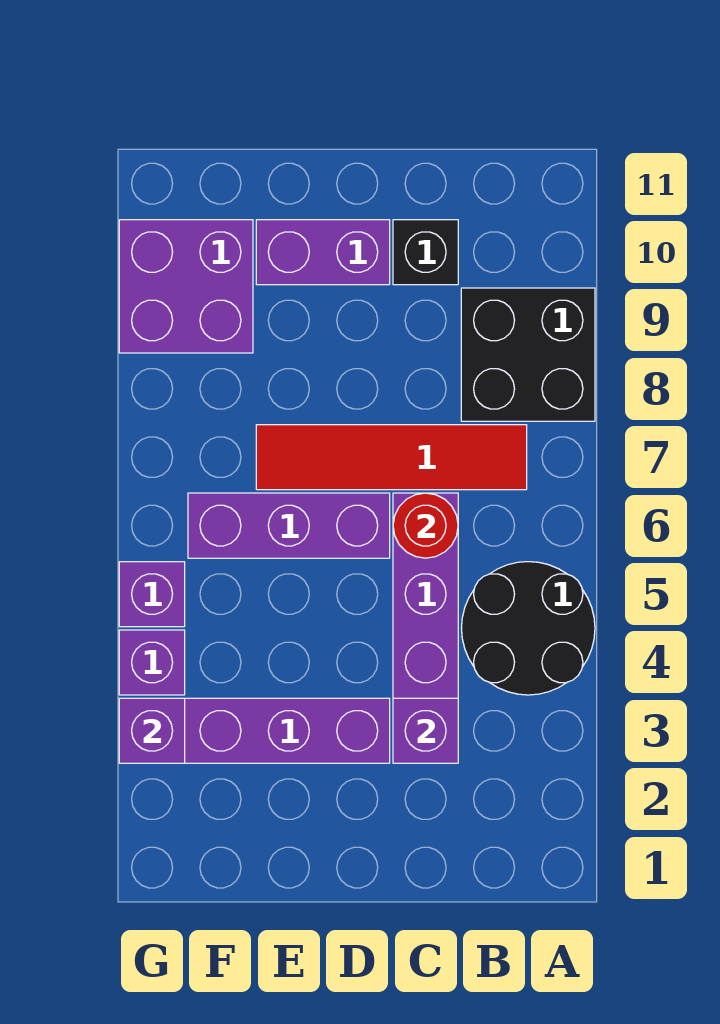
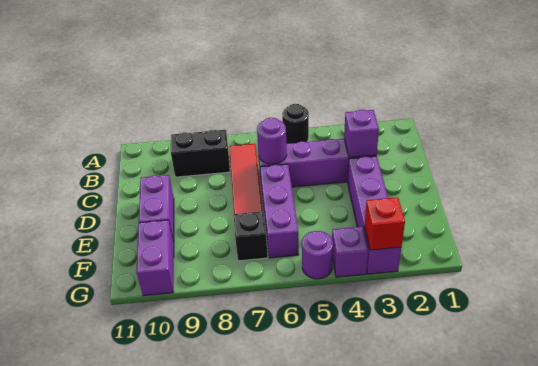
black round brick A4:B5 level 1 -> black round brick A5 level 1
black brick A8:B9 level 1 -> black brick B8:B9 level 1
red round brick C6 level 2 -> purple round brick C6 level 2
black brick C10 level 1 -> black brick F7 level 1
purple brick F9:G10 level 1 -> purple brick F10:G10 level 1
purple brick G3 level 2 -> red brick G3 level 2
purple brick G5 level 1 -> purple round brick G5 level 1

